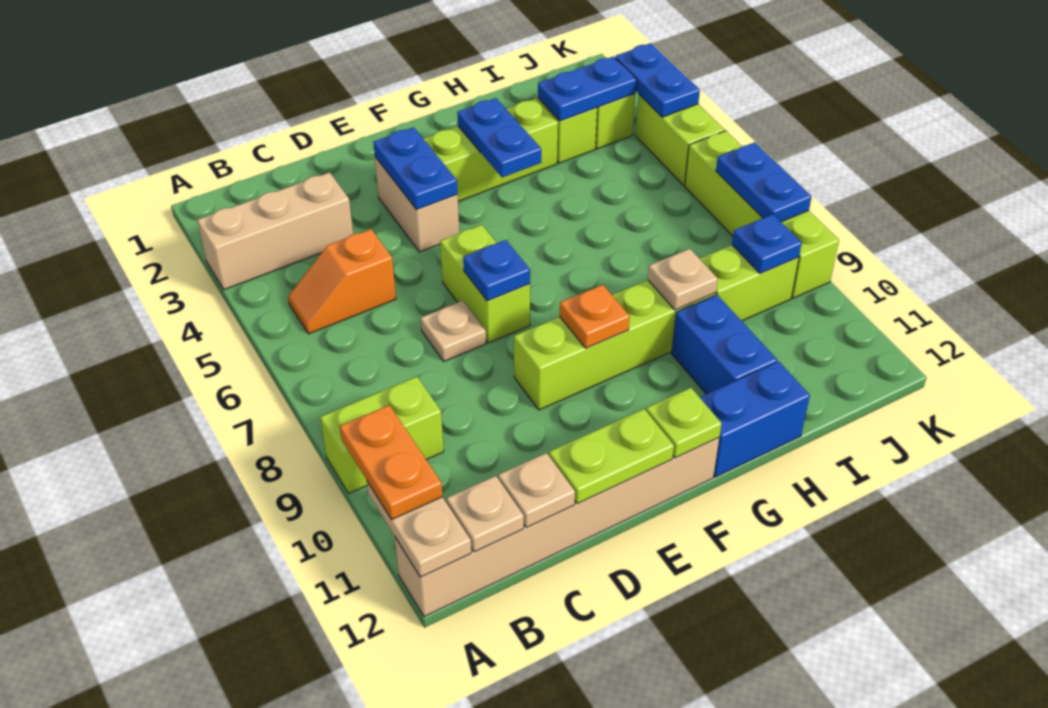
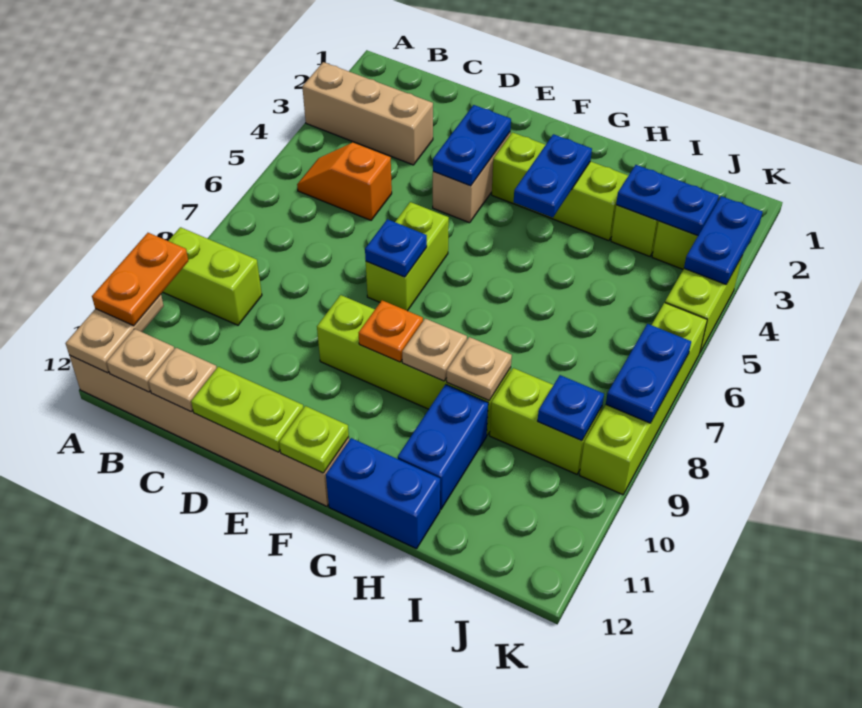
tan plate D7 level 1 -> tan plate G9 level 2

